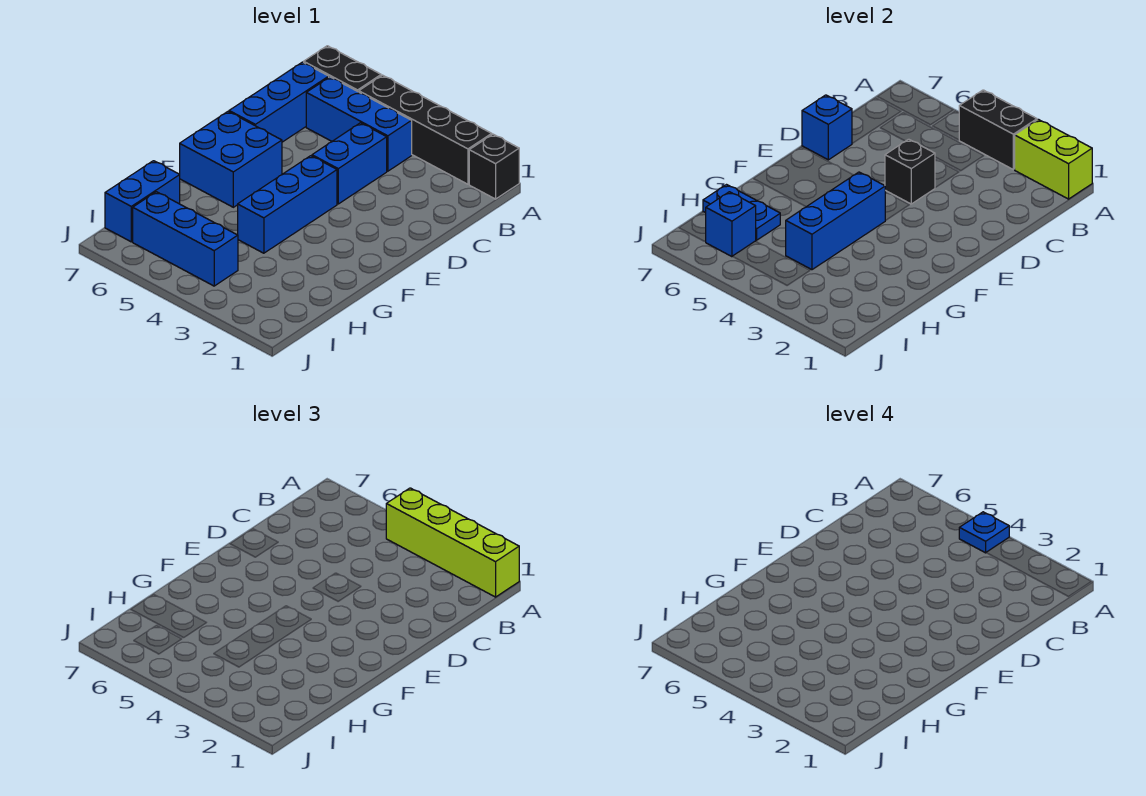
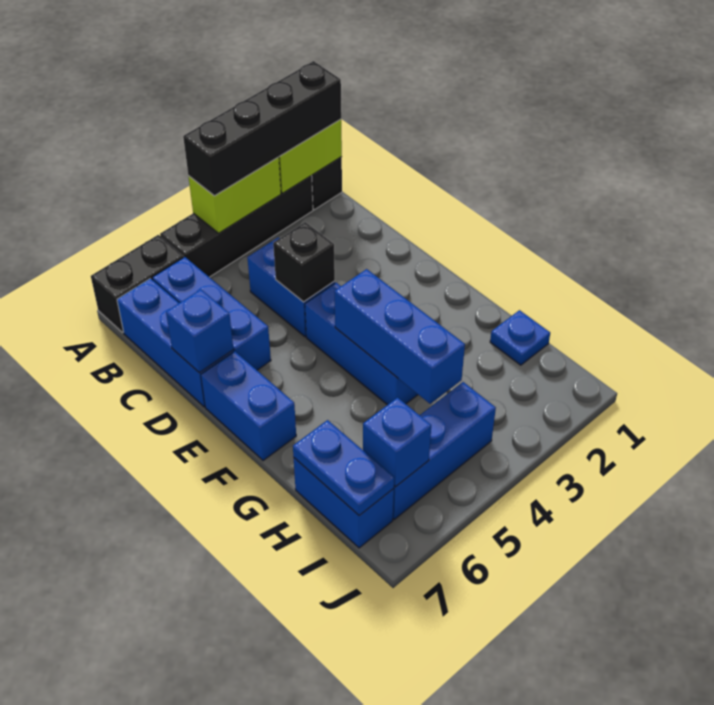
lime brick A1:A4 level 3 -> black brick A1:A4 level 3
black brick A3:A4 level 2 -> lime brick A3:A4 level 2
blue plate A4 level 4 -> blue plate H1 level 1
blue brick B4:B6 level 1 -> blue brick B6:D6 level 1
blue brick E6:F7 level 1 -> blue brick E7:F7 level 1
blue plate H6:H7 level 2 -> blue plate H7:I7 level 2

